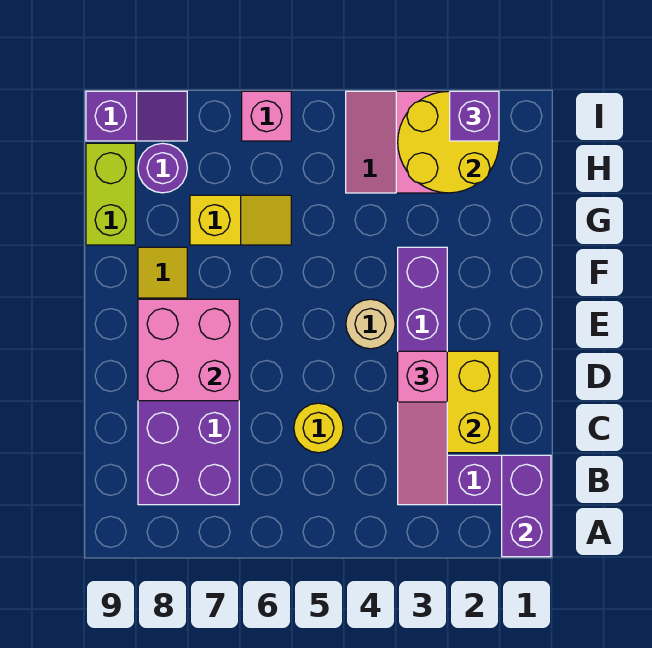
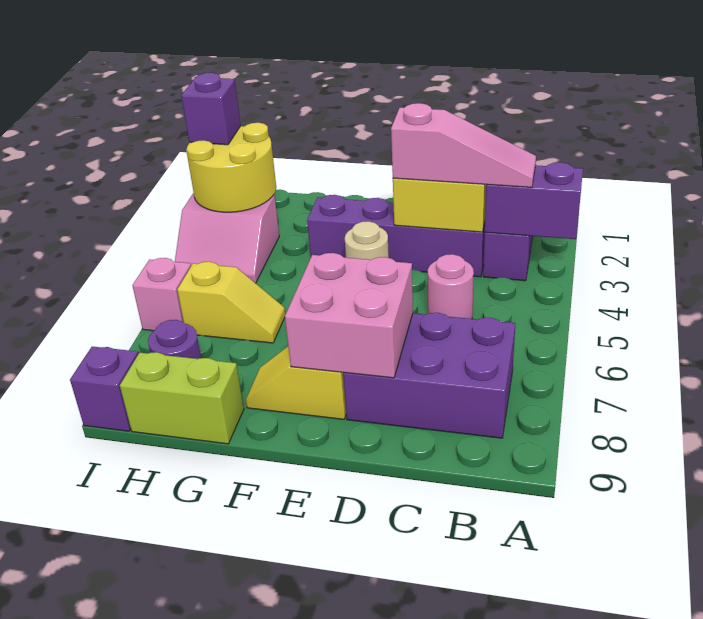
purple brick A1:B1 level 2 -> purple brick A3:B3 level 2
yellow round brick C5 level 1 -> pink round brick C5 level 1
yellow slope G6:G7 level 1 top 7 -> yellow slope G6:H6 level 1 top H

